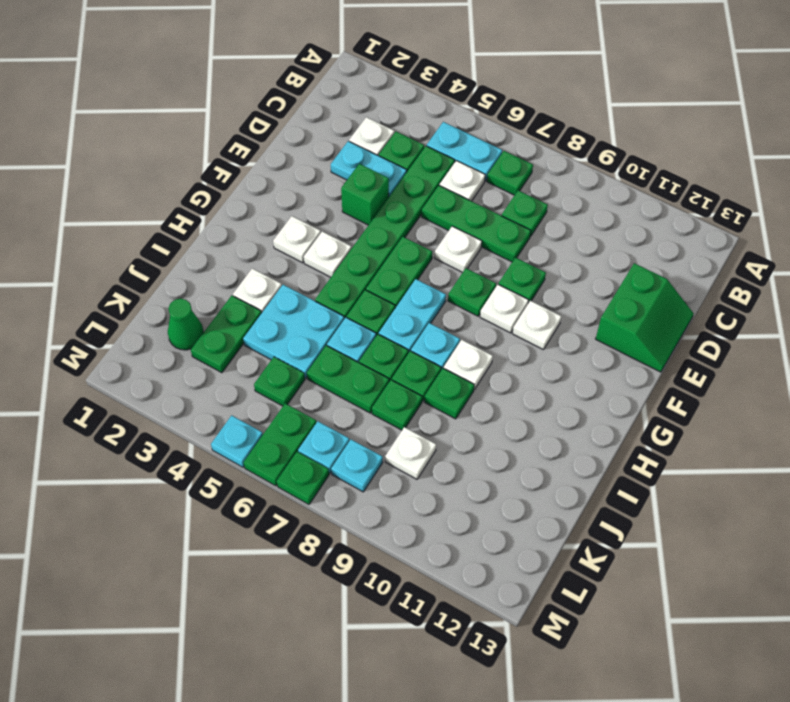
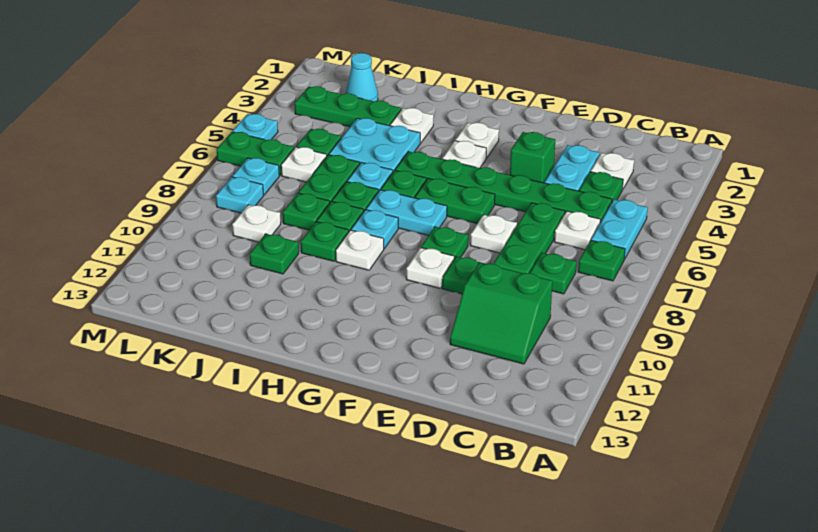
green slope D12:E13 level 1 top 12 -> green slope C10:D11 level 1 top 10
white plate F10 level 1 -> white plate K6 level 1
green plate J3:K3 level 1 -> green plate J3:L3 level 1
green cone K2 level 1 -> cyan cone K2 level 1
green plate M7 level 1 -> green plate J10 level 1

